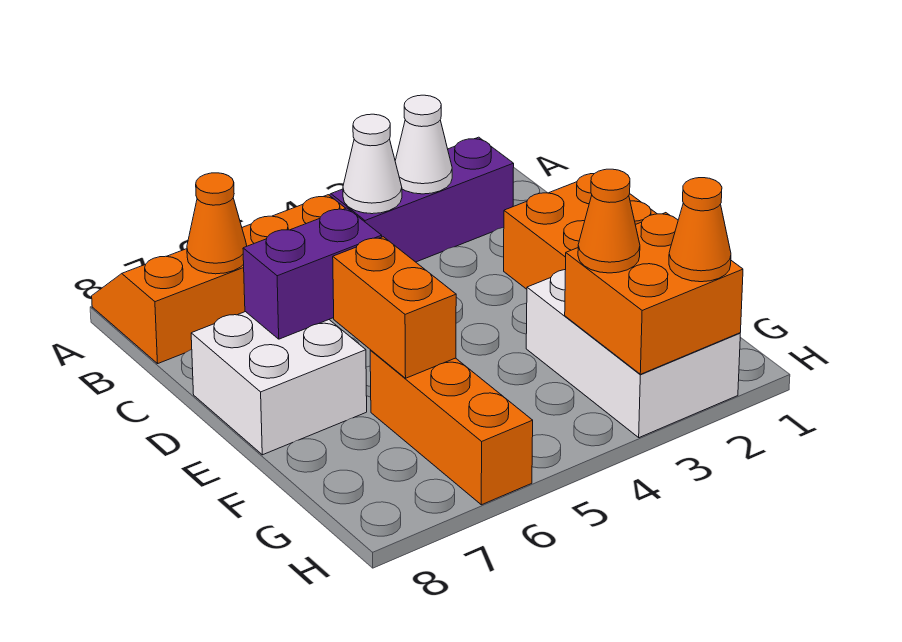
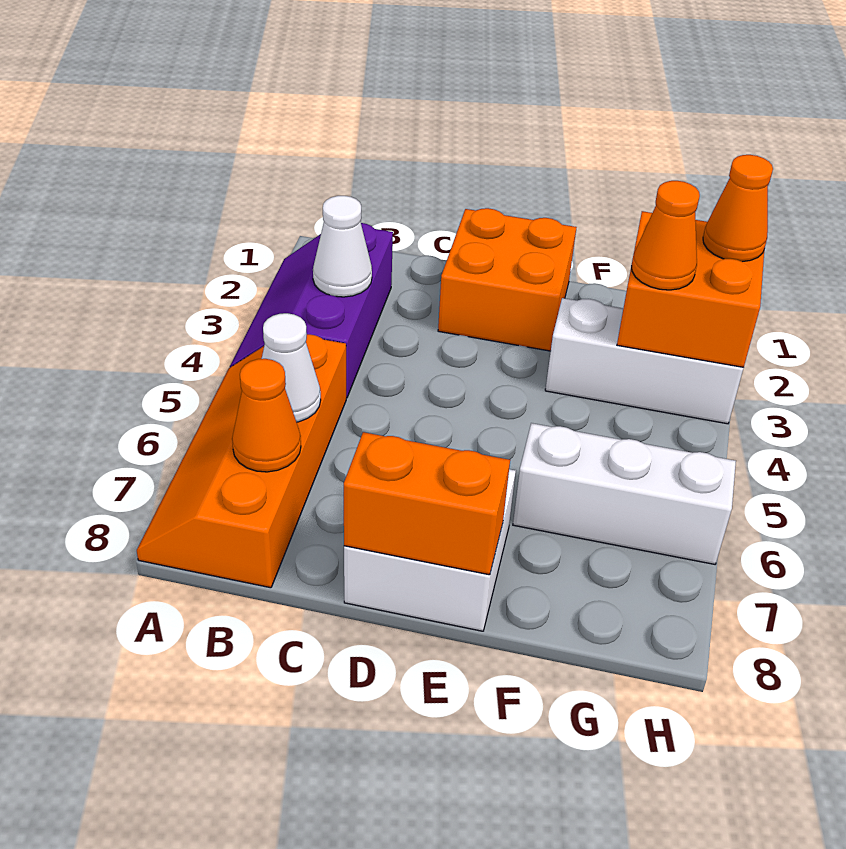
white cone B4 level 2 -> white cone B6 level 2
purple brick D6:D7 level 2 -> none
orange brick E6:F6 level 2 -> orange brick D8:E8 level 2
white brick F2:H3 level 1 -> white brick F3:H3 level 1
orange brick F6:H6 level 1 -> white brick F6:H6 level 1

